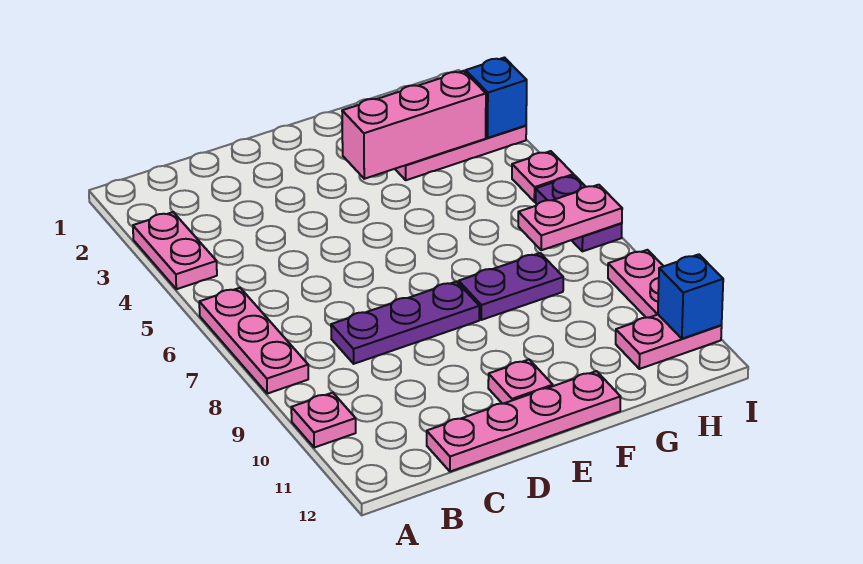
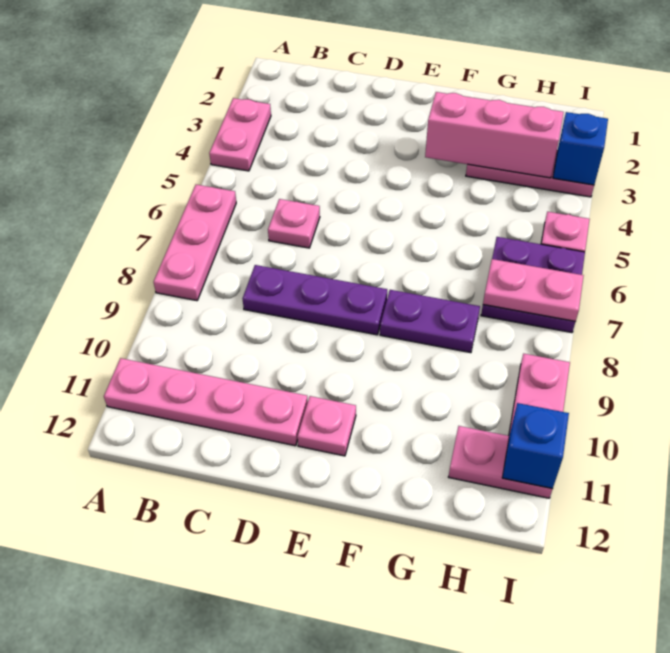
pink plate A10 level 1 -> pink plate C6 level 1
pink plate C12:F12 level 1 -> pink plate A11:D11 level 1
purple plate I6:I7 level 1 -> purple plate H6:I7 level 1

